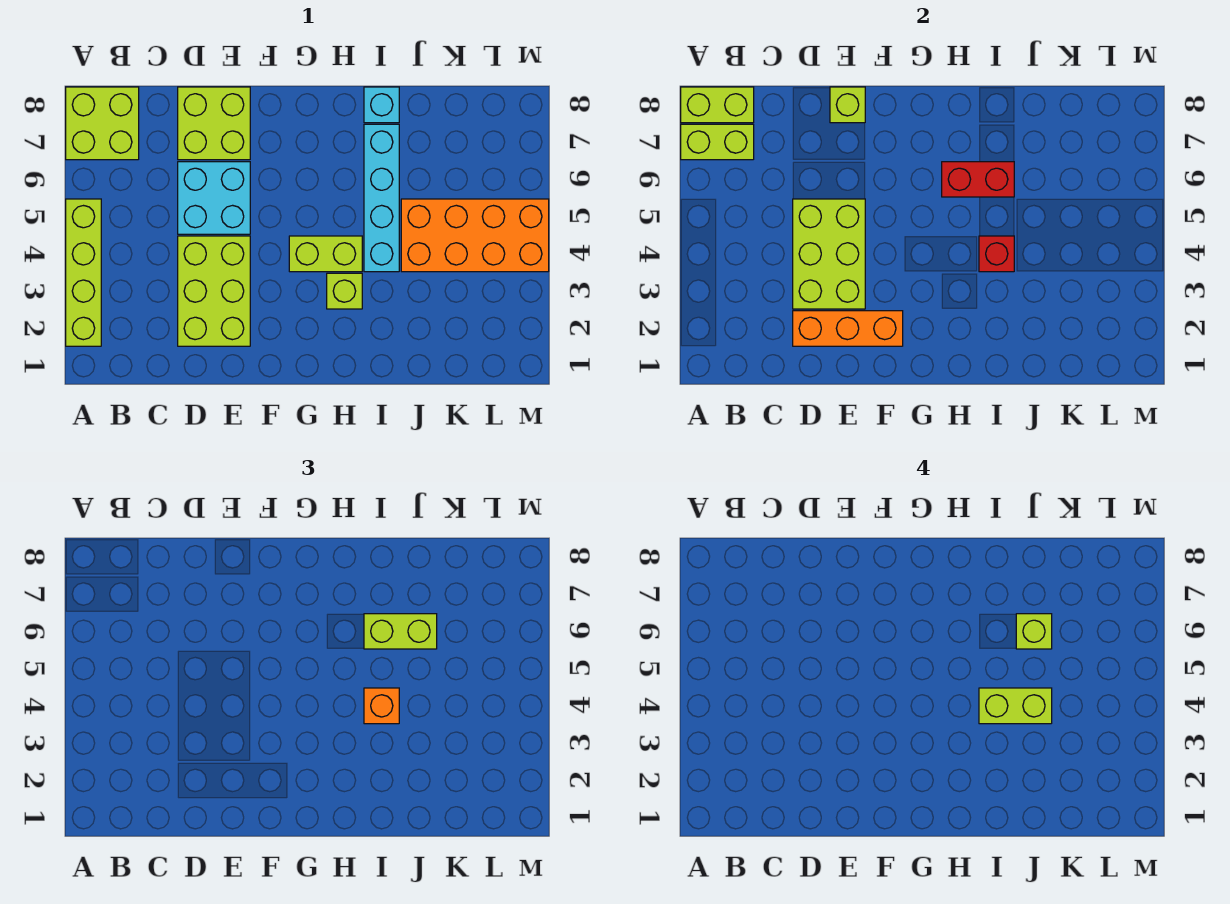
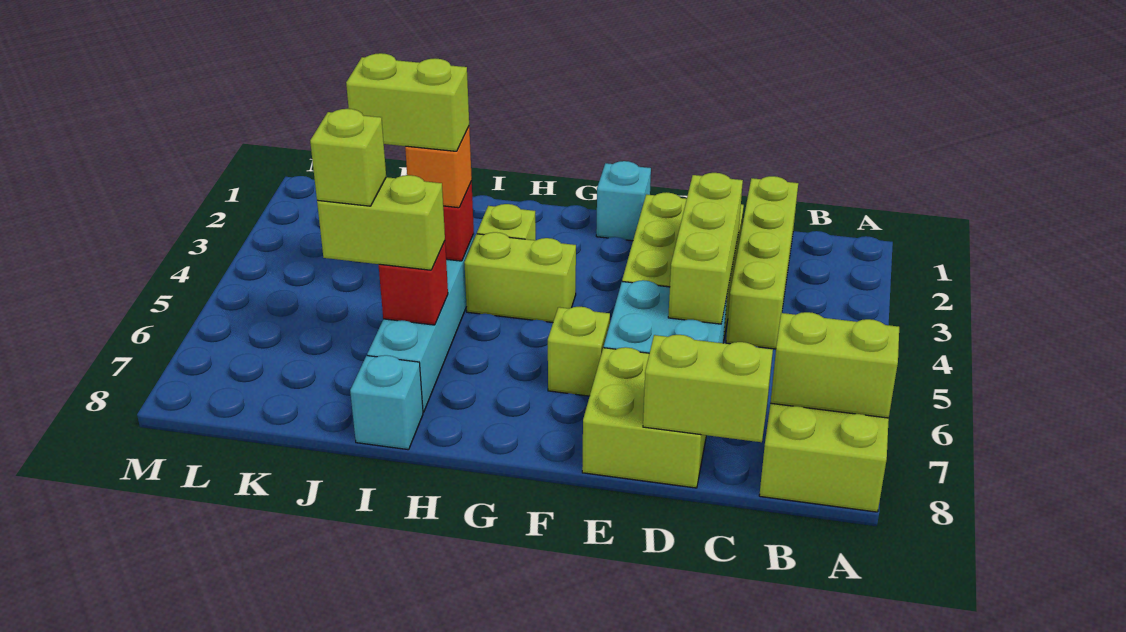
lime brick A2:A5 level 1 -> lime brick C1:C4 level 1
lime brick A8:B8 level 2 -> lime brick C8:D8 level 2
orange brick D2:F2 level 2 -> none
lime brick D3:E5 level 2 -> lime brick D3:D5 level 2
lime brick E8 level 2 -> lime brick F6 level 1
none -> cyan brick F1 level 1
red brick H6:I6 level 2 -> red brick I6 level 2
orange brick J4:M5 level 1 -> none

